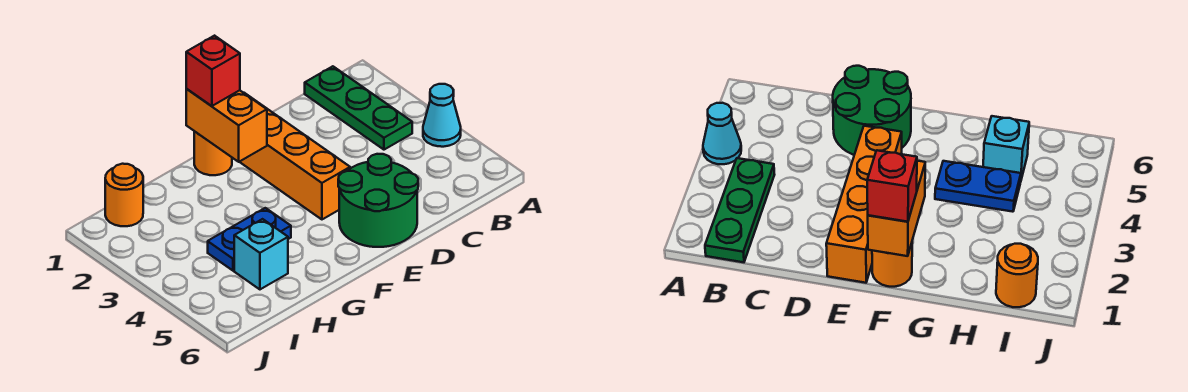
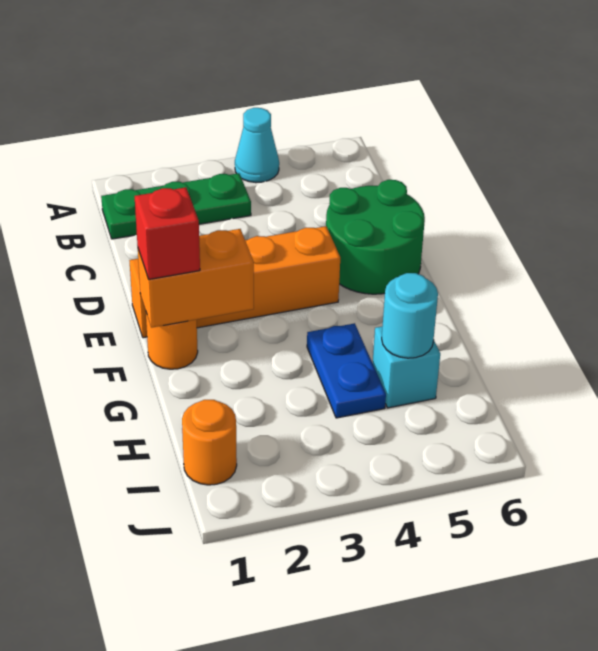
none -> cyan round brick H5 level 2

